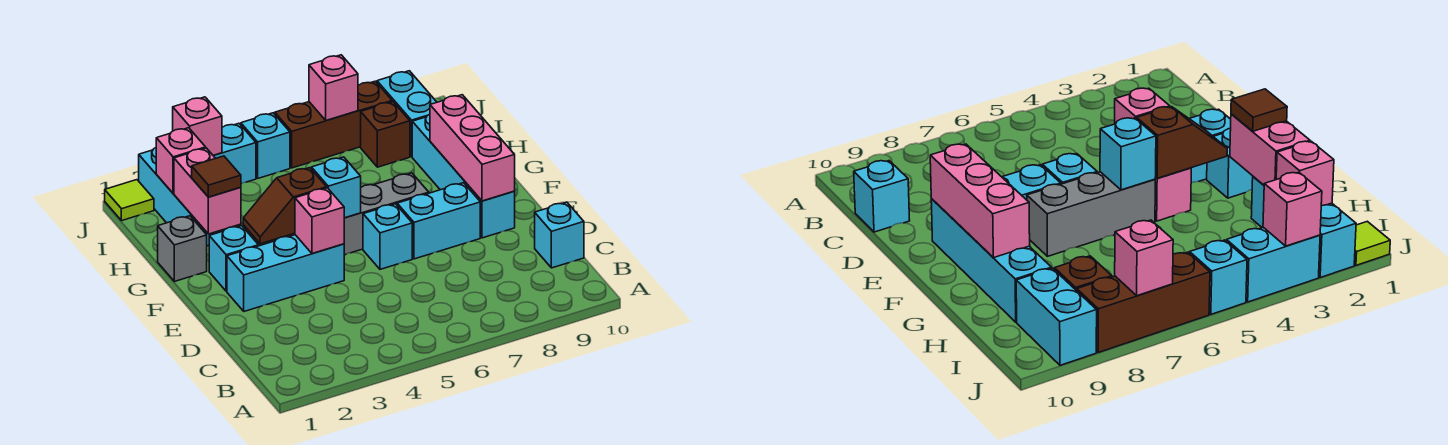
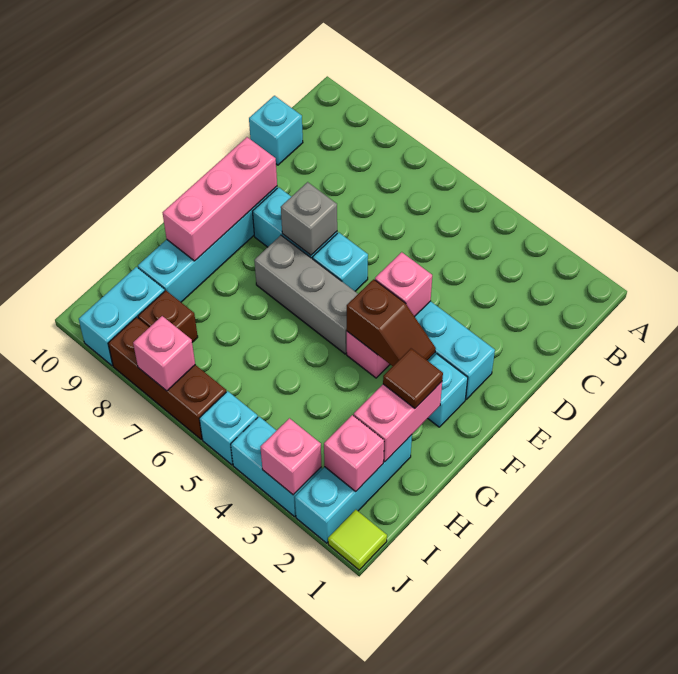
cyan brick F5 level 2 -> none
grey brick G1 level 1 -> grey brick E7 level 2

